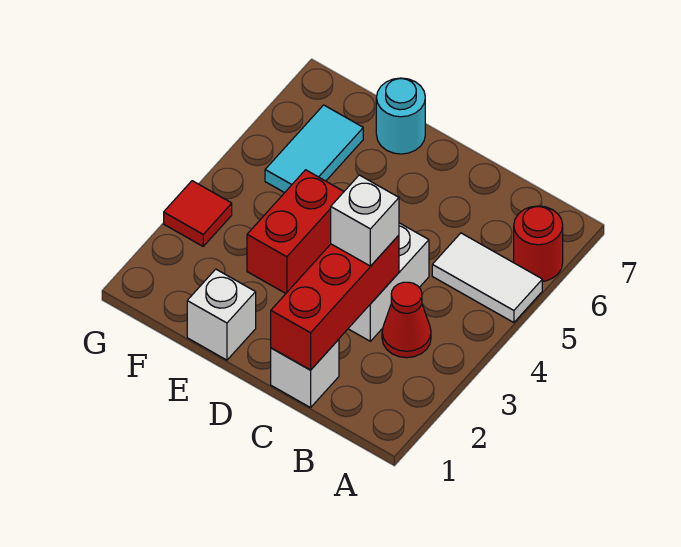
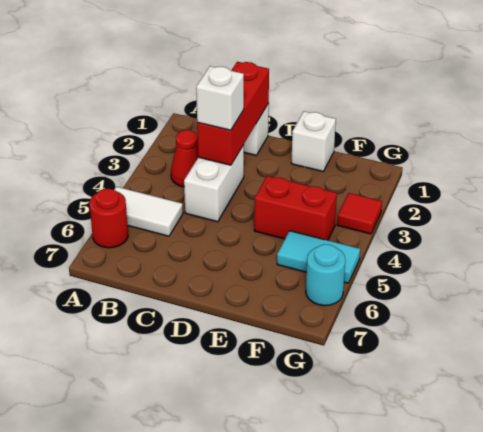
red brick E3:E4 level 1 -> red brick E4:F4 level 1
cyan round brick E7 level 1 -> cyan round brick G6 level 1
cyan tile F5:F6 level 1 -> cyan tile F5:G5 level 1

